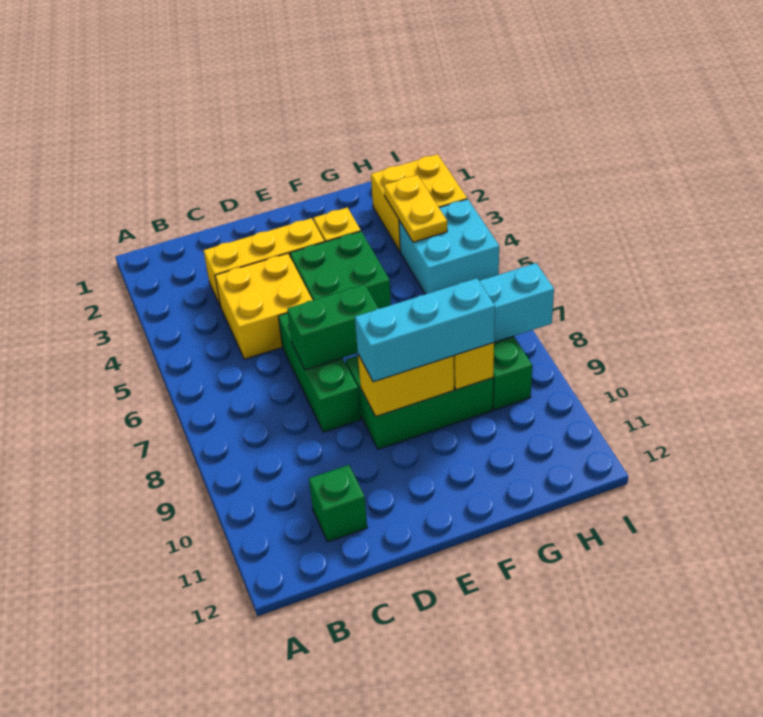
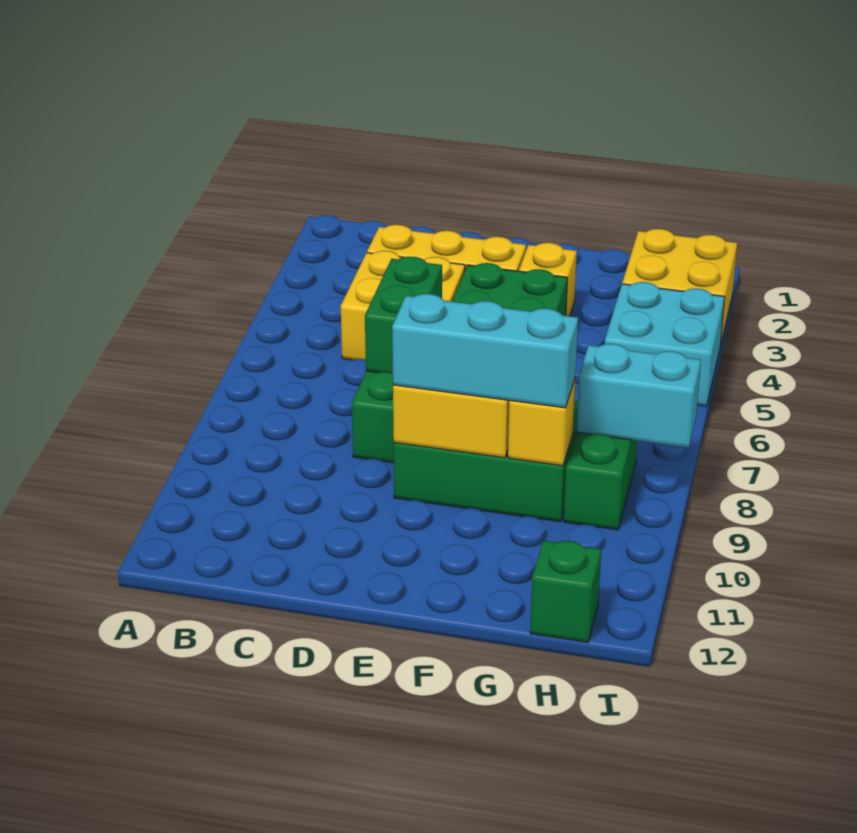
green brick C11 level 1 -> green brick H12 level 1
green brick D7:E7 level 2 -> green brick D6:D7 level 2
yellow plate H3:H4 level 2 -> none

